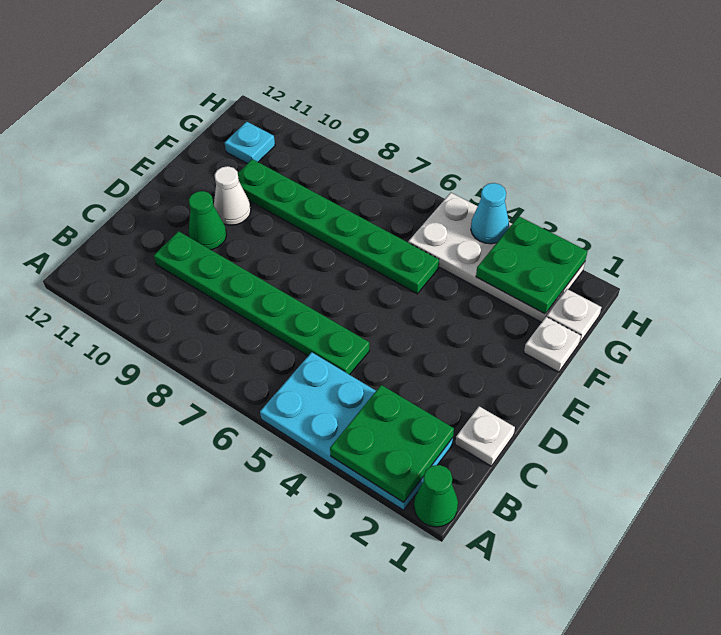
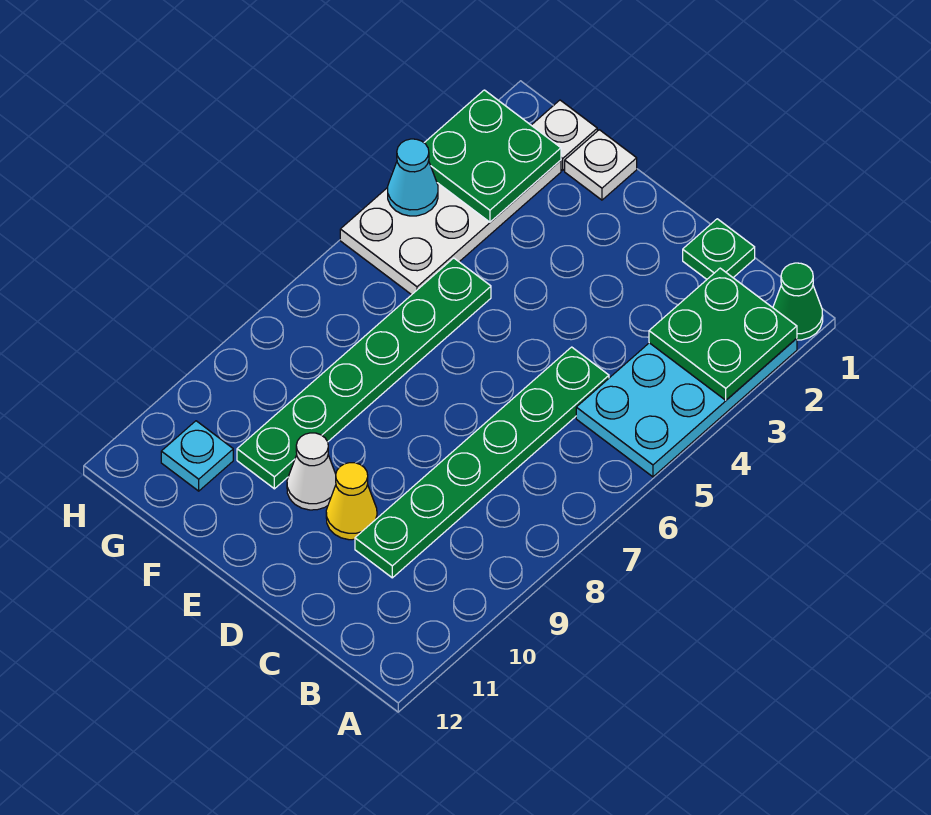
white plate C1 level 1 -> green plate C1 level 1
green cone D10 level 1 -> yellow cone D10 level 1

